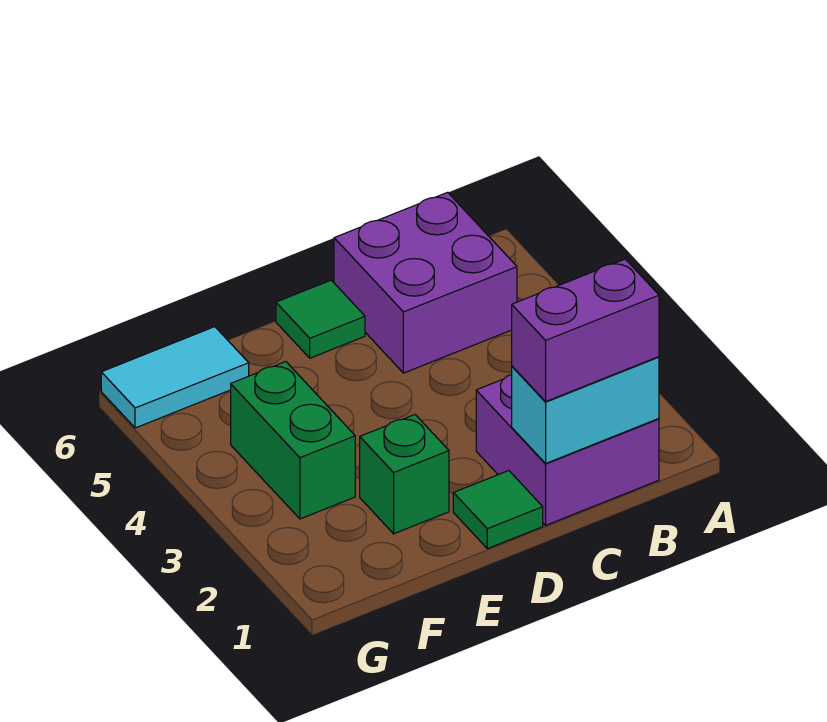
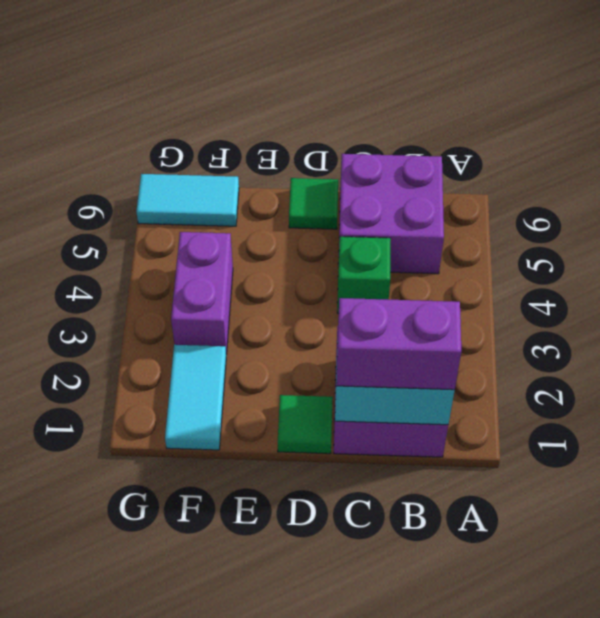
green brick E2 level 1 -> green brick C4 level 1
none -> cyan tile F1:F2 level 1
green brick F3:F4 level 1 -> purple brick F3:F4 level 1

